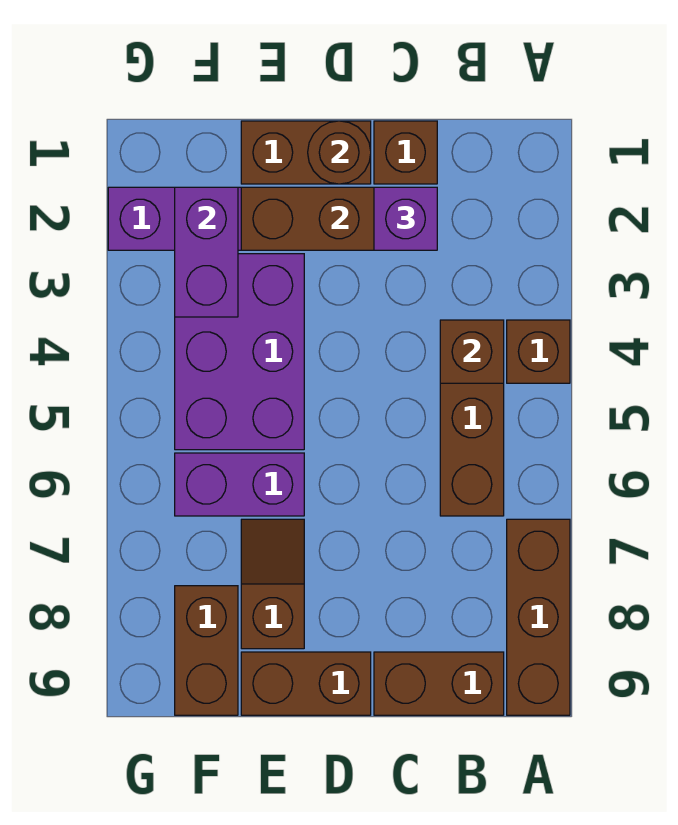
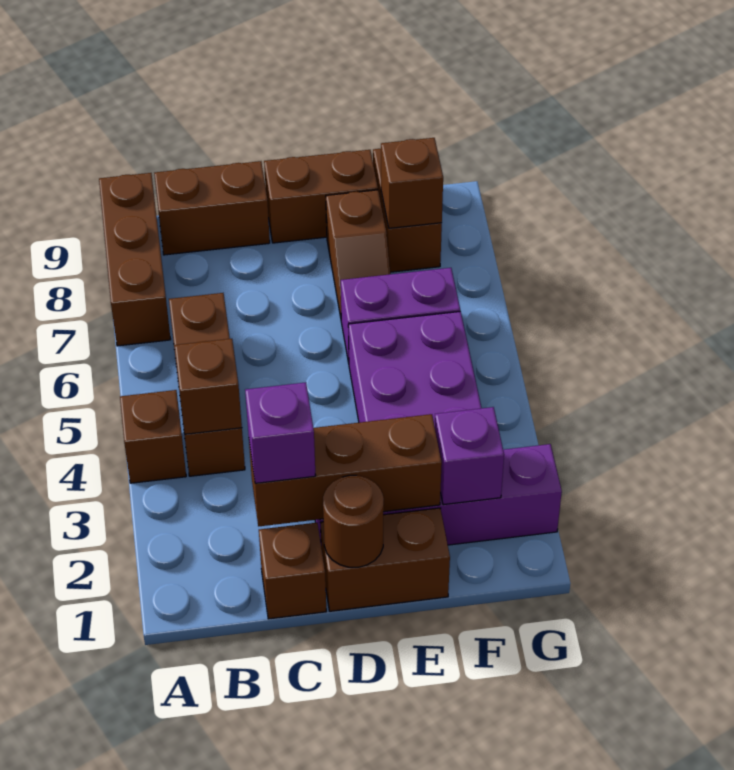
purple brick F2:F3 level 2 -> purple brick F2 level 2
none -> brown brick F8 level 2

